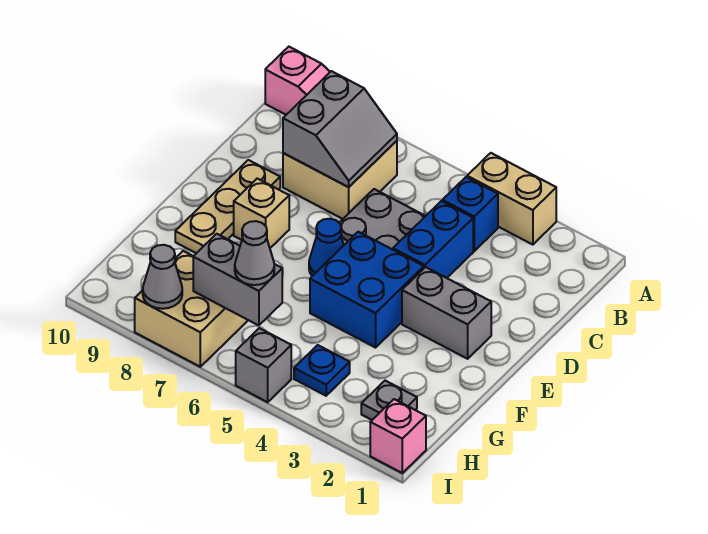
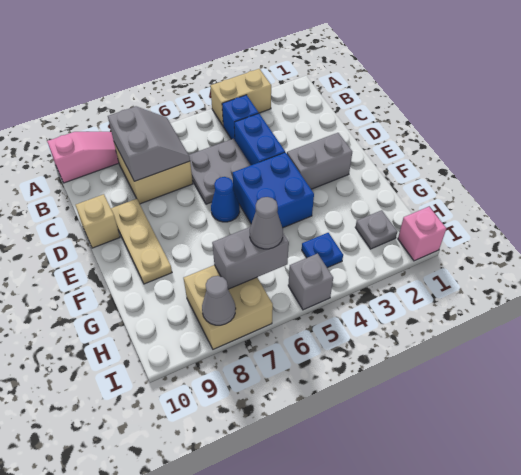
tan brick E8 level 1 -> tan brick D10 level 1

